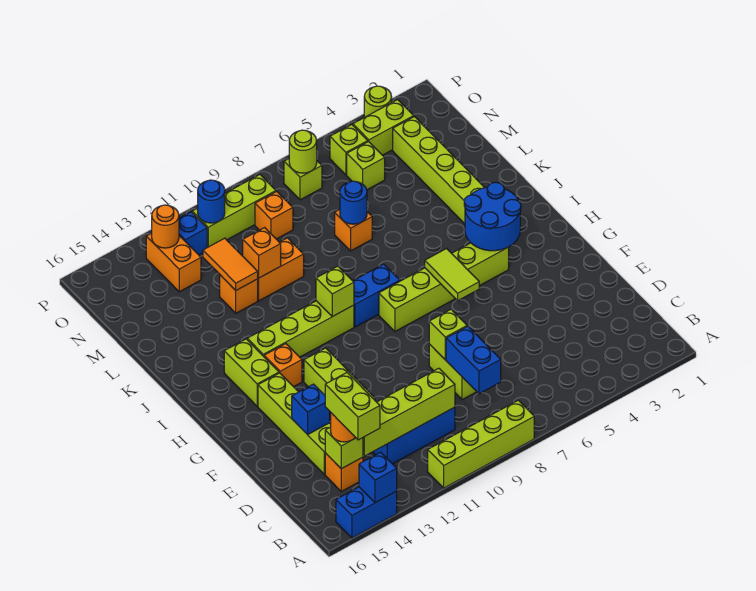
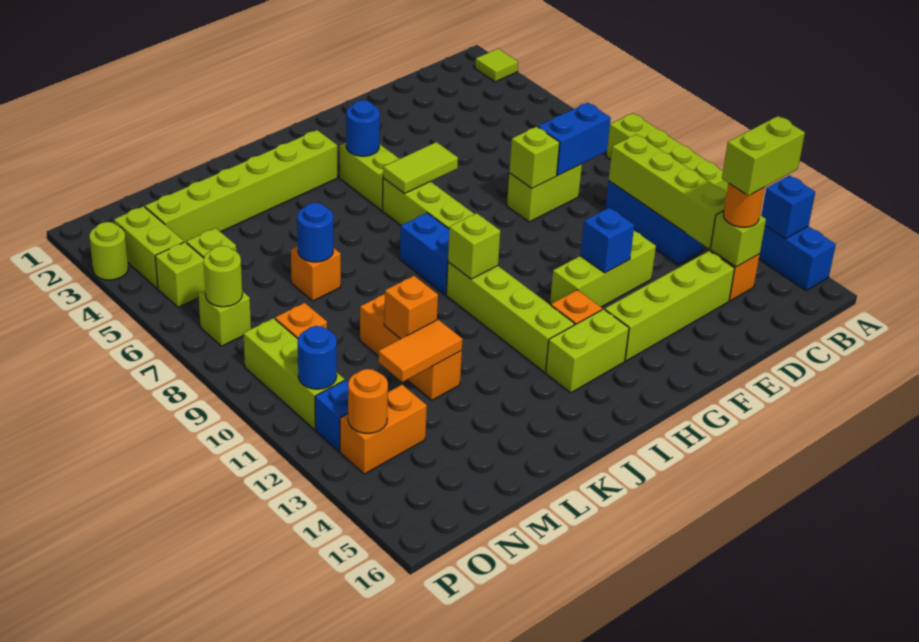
none -> lime tile A2 level 1
blue brick E14 level 2 -> blue brick F12 level 2
blue round brick H3:I4 level 2 -> blue round brick H4 level 2

